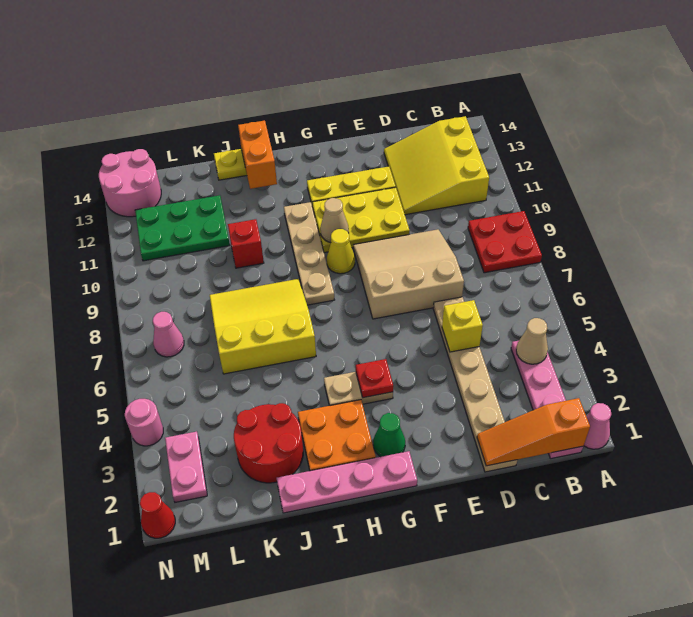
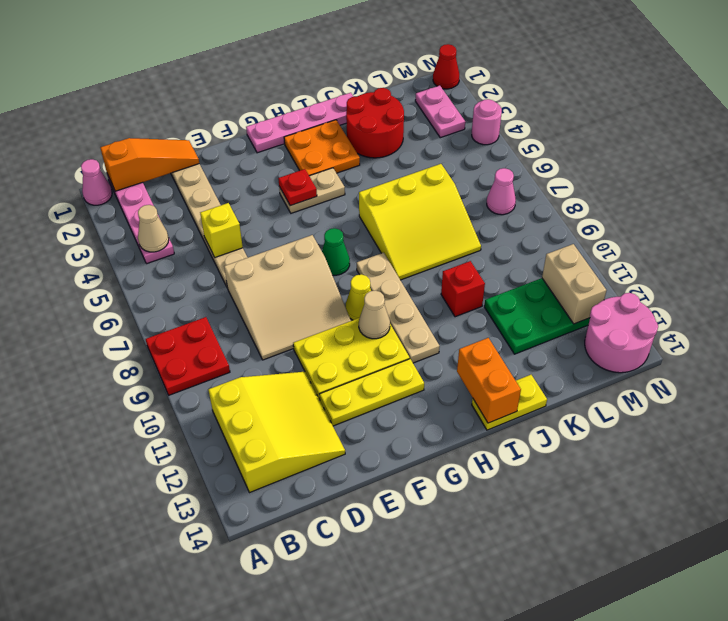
green cone G2 level 1 -> green cone G7 level 1
none -> tan brick M11:M12 level 2

